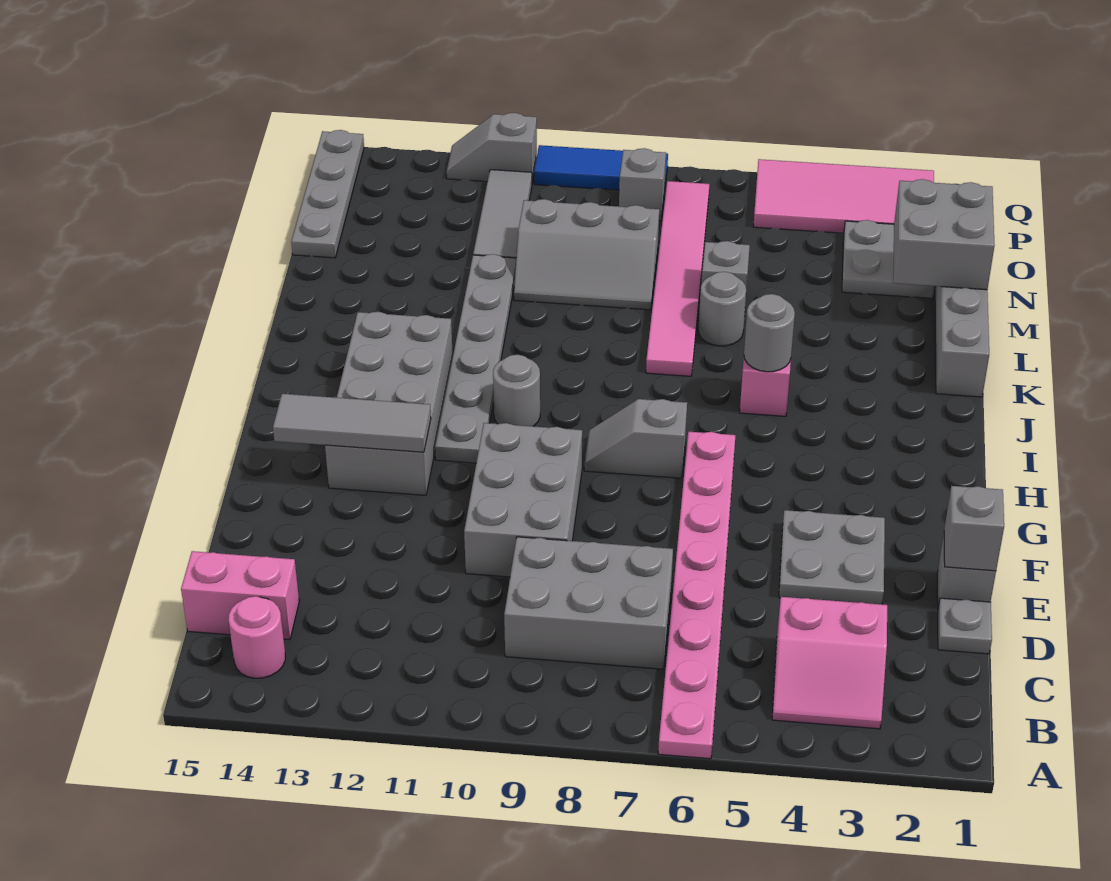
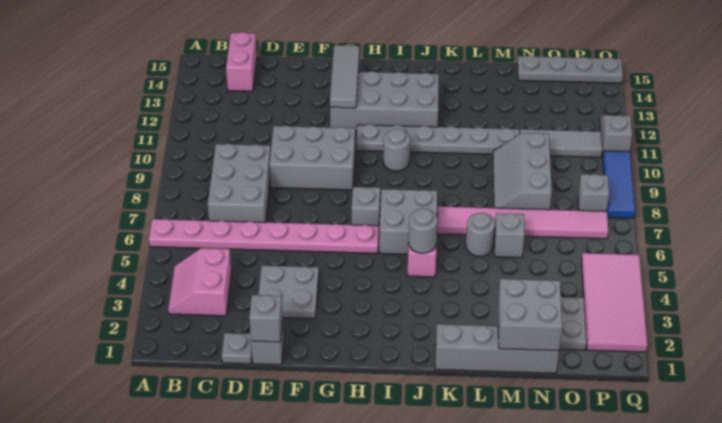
pink round brick B14 level 1 -> none
none -> grey brick I6:J7 level 1

